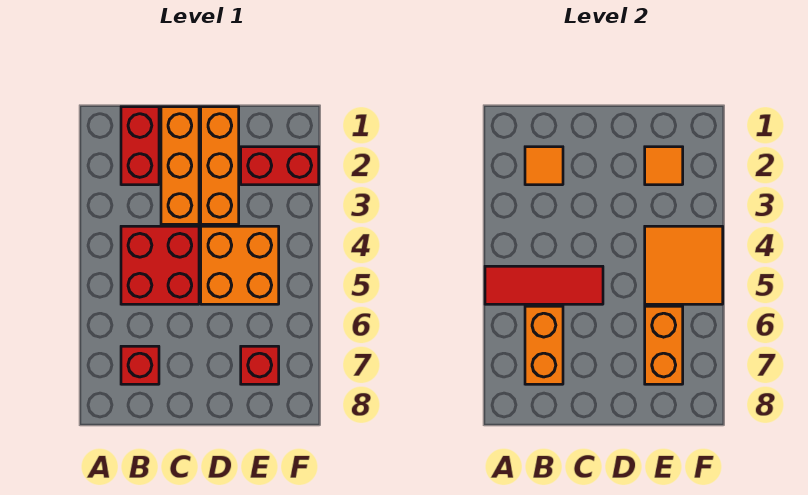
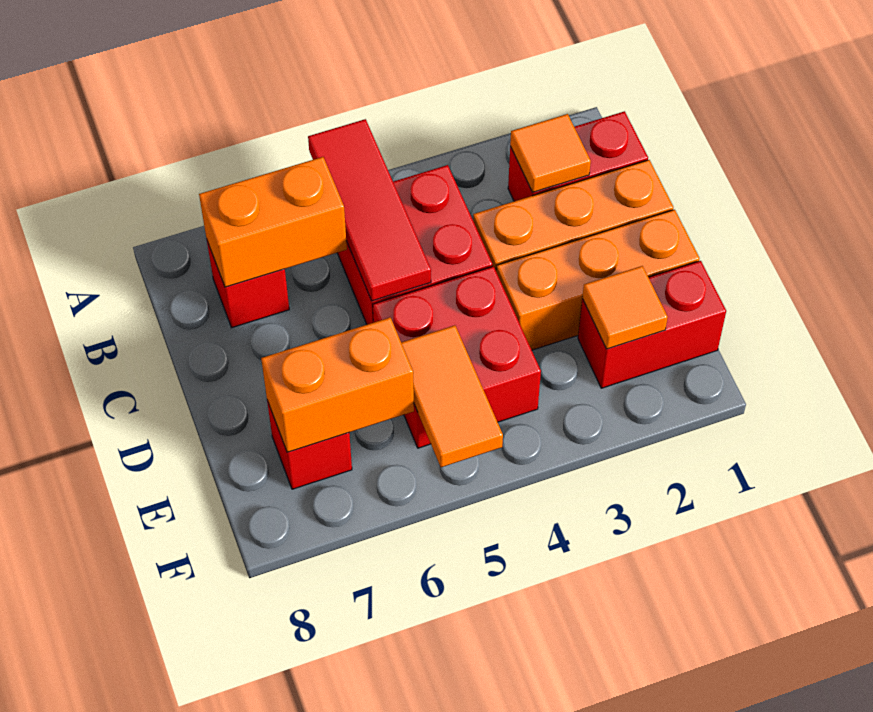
orange brick D4:E5 level 1 -> red brick D4:E5 level 1
red brick E2:F2 level 1 -> red brick E1:E2 level 1
orange tile E4:F5 level 2 -> orange tile E5:F5 level 2

